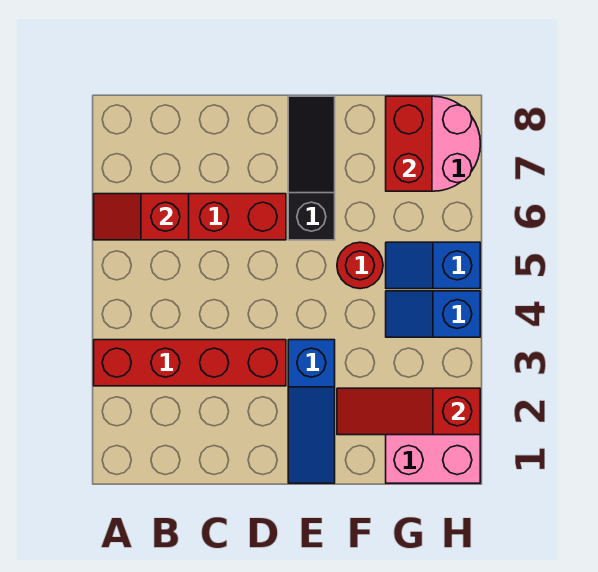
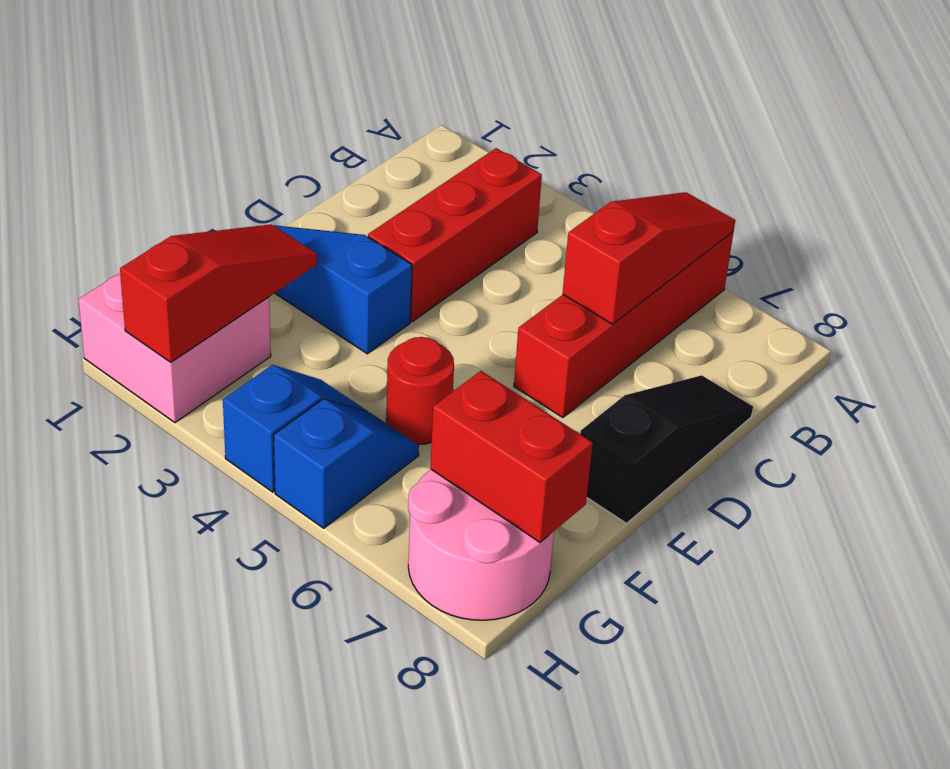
red brick A3:D3 level 1 -> red brick B3:D3 level 1
red slope A6:B6 level 2 top B -> red slope A6:C6 level 2 top C
black slope E6:E8 level 1 top 6 -> black slope C8:E8 level 1 top E

